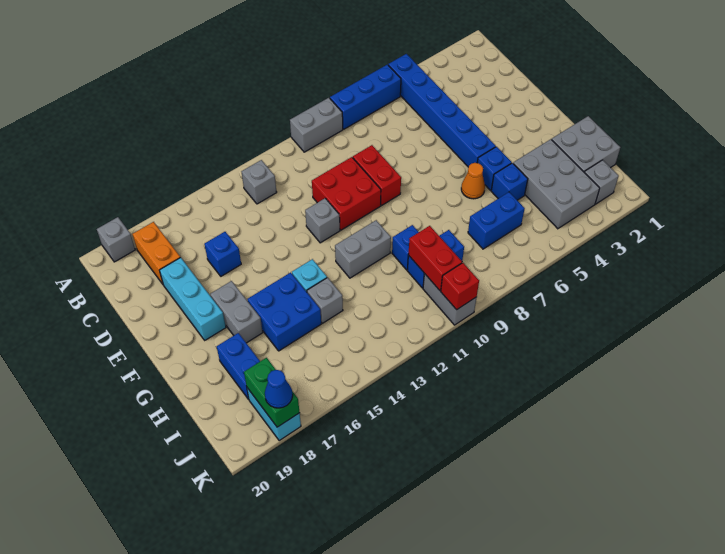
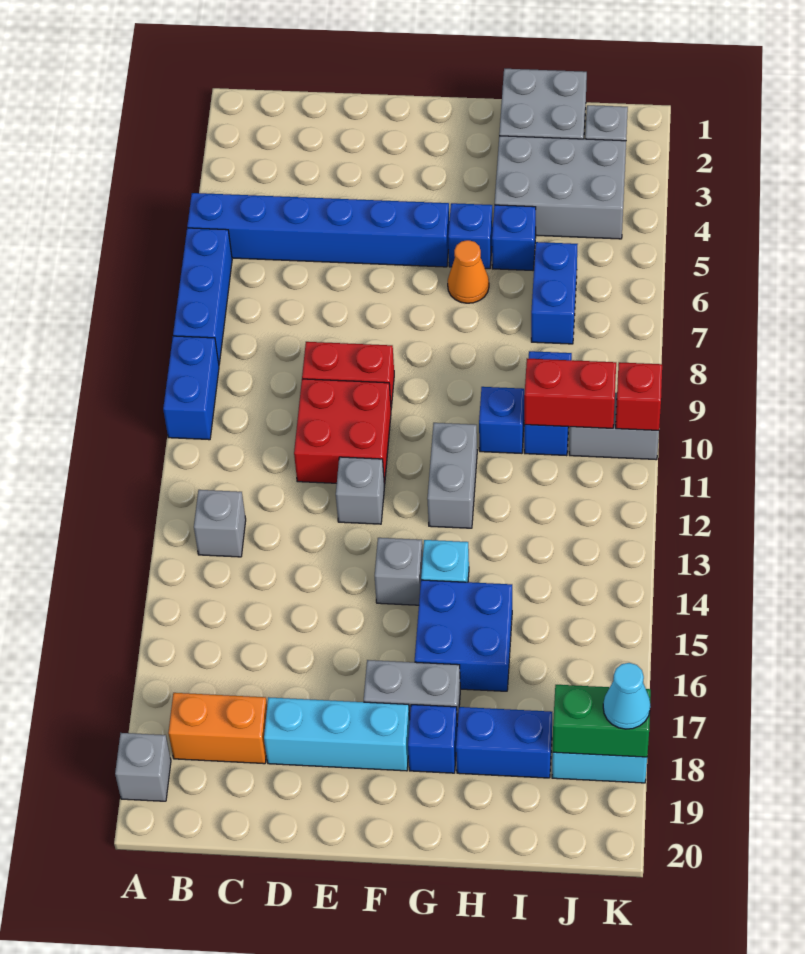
grey brick A9:A10 level 1 -> blue brick A9:A10 level 1
blue brick D16 level 1 -> blue brick G18 level 1
grey brick H14 level 1 -> grey brick F14 level 1
blue cone K18 level 3 -> cyan cone K18 level 3

